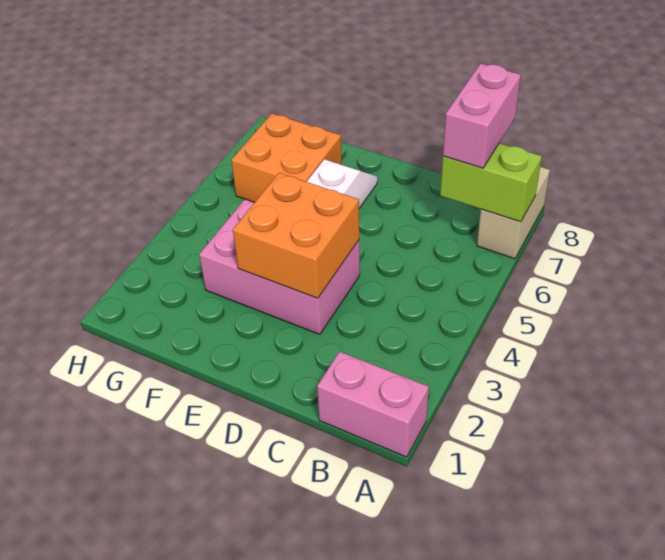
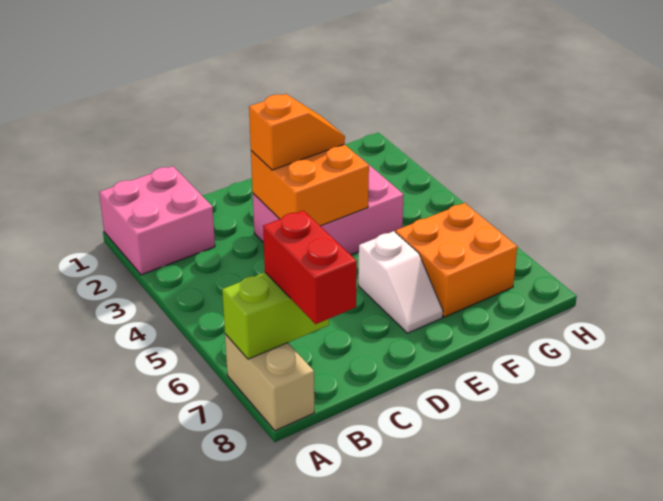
pink brick A1:B1 level 1 -> pink brick A1:B2 level 1
pink brick B7:B8 level 3 -> red brick B7:B8 level 3
none -> orange slope D3:E3 level 3 top D

